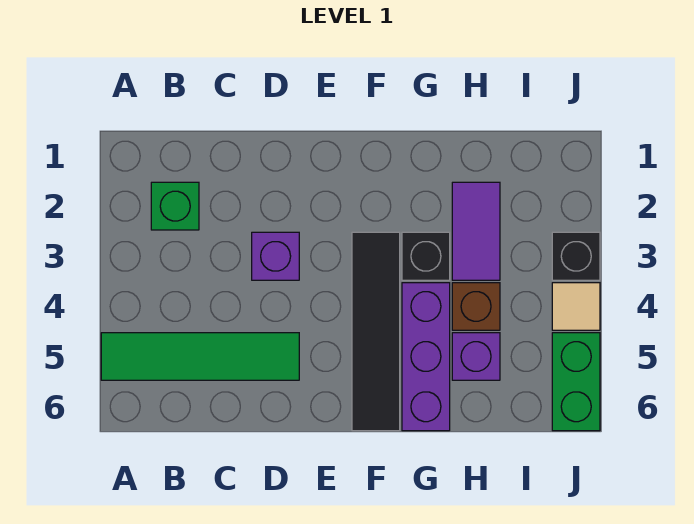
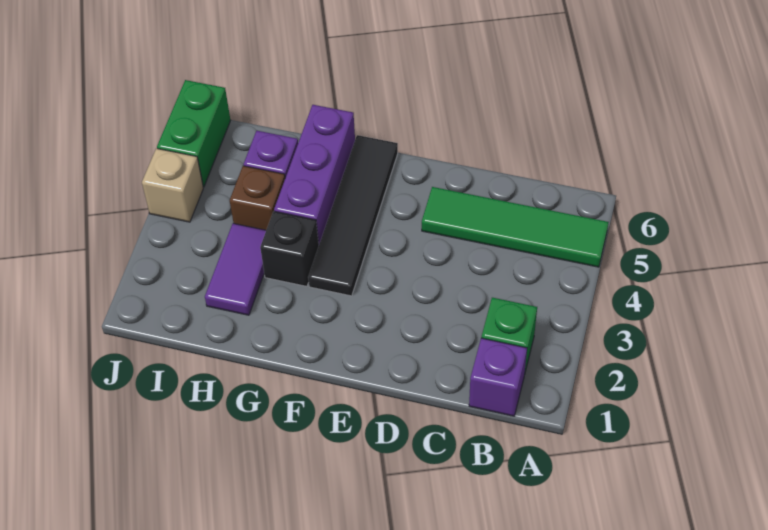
purple brick D3 level 1 -> purple brick B1 level 1
black brick J3 level 1 -> none
tan tile J4 level 1 -> tan brick J4 level 1

